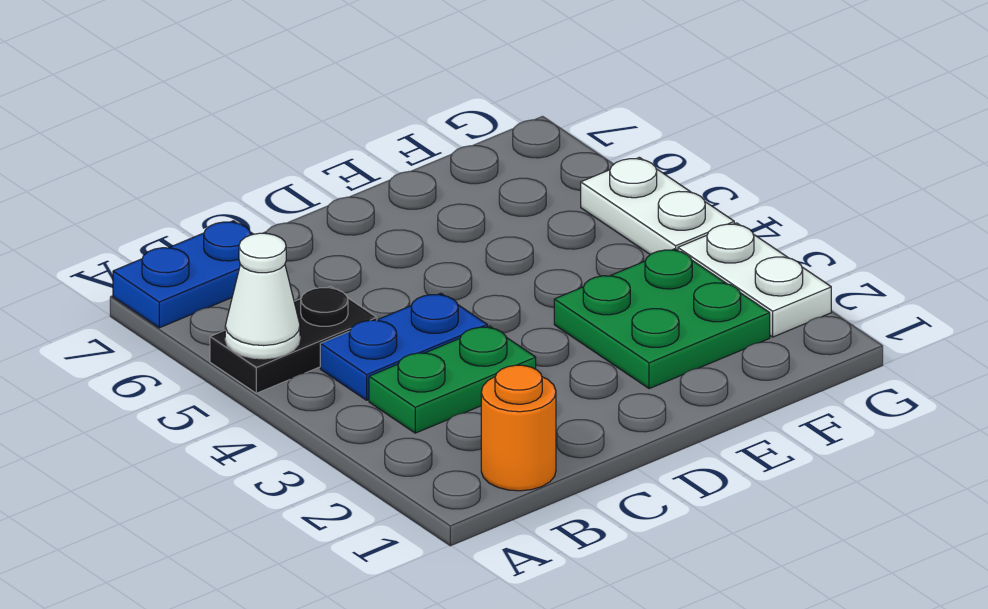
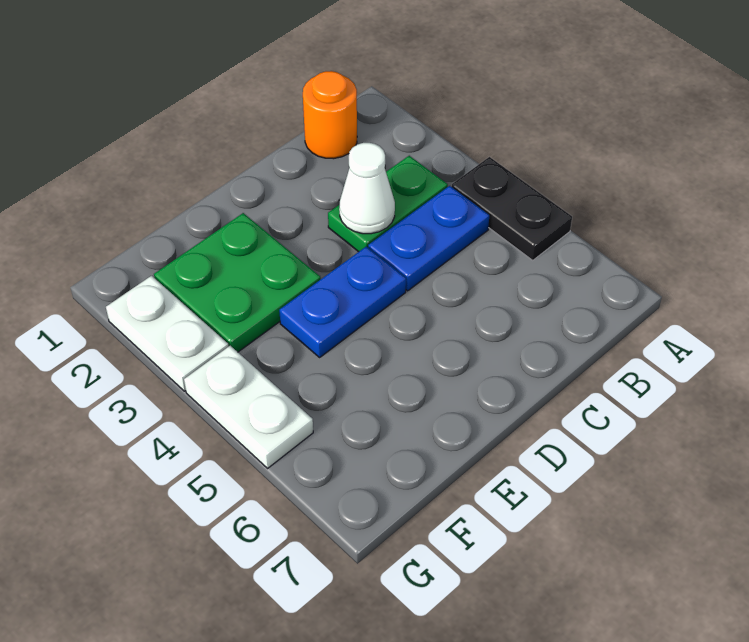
black plate A5:B5 level 1 -> black plate A4:A5 level 1
white cone A5 level 2 -> white cone C3 level 2
blue plate A7:B7 level 1 -> blue plate D4:E4 level 1

